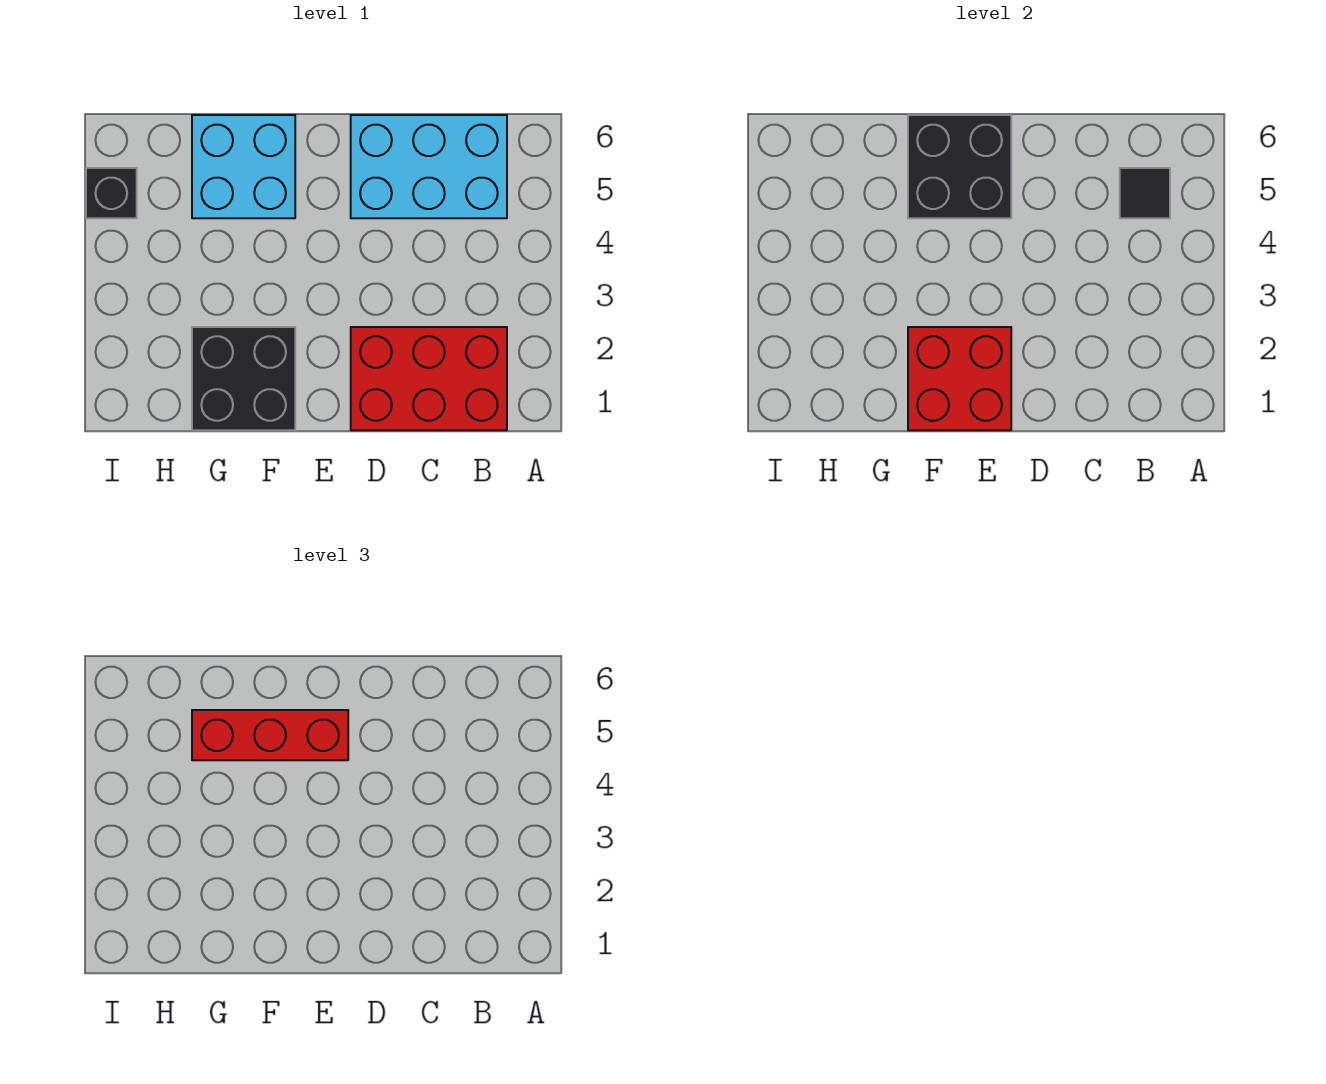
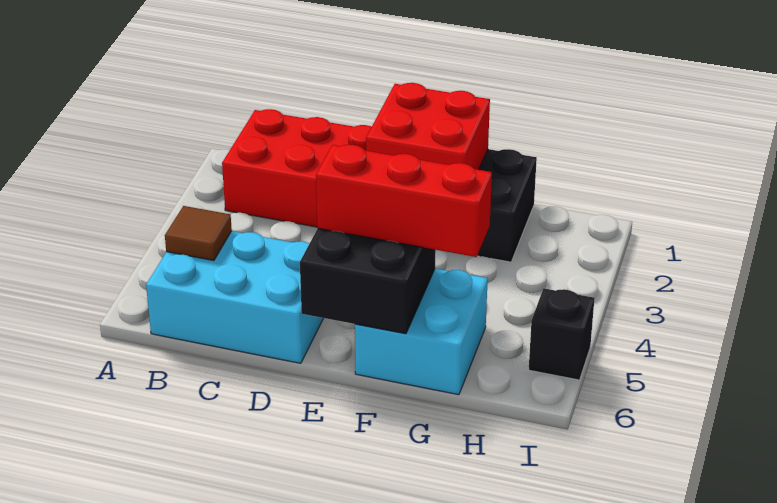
black tile B5 level 2 -> brown tile B5 level 2

